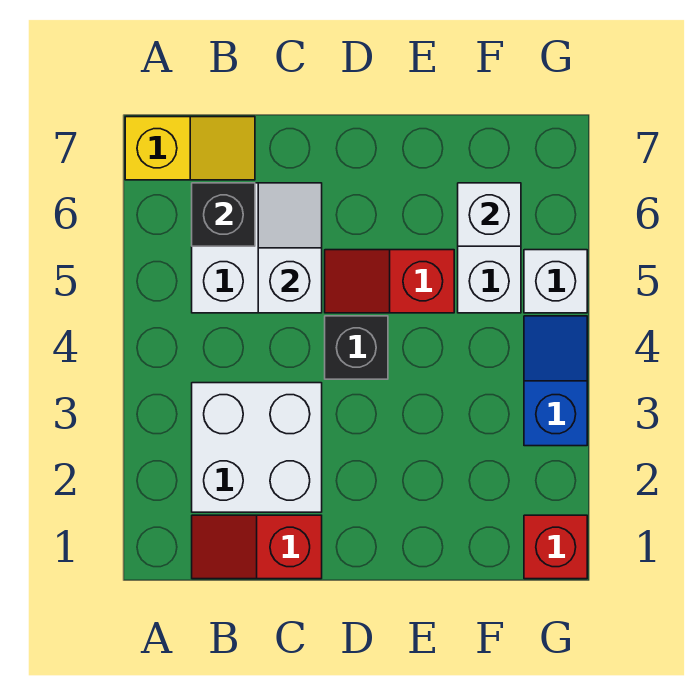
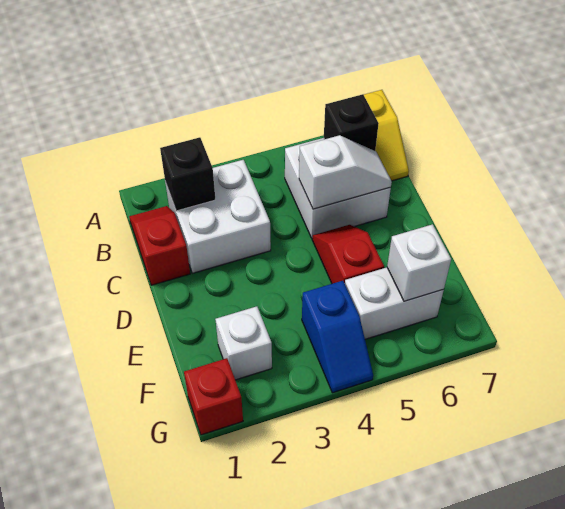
black brick D4 level 1 -> black brick B2 level 2
blue slope G3:G4 level 1 top 3 -> blue slope F4:G4 level 1 top F
white brick G5 level 1 -> white brick F2 level 1

